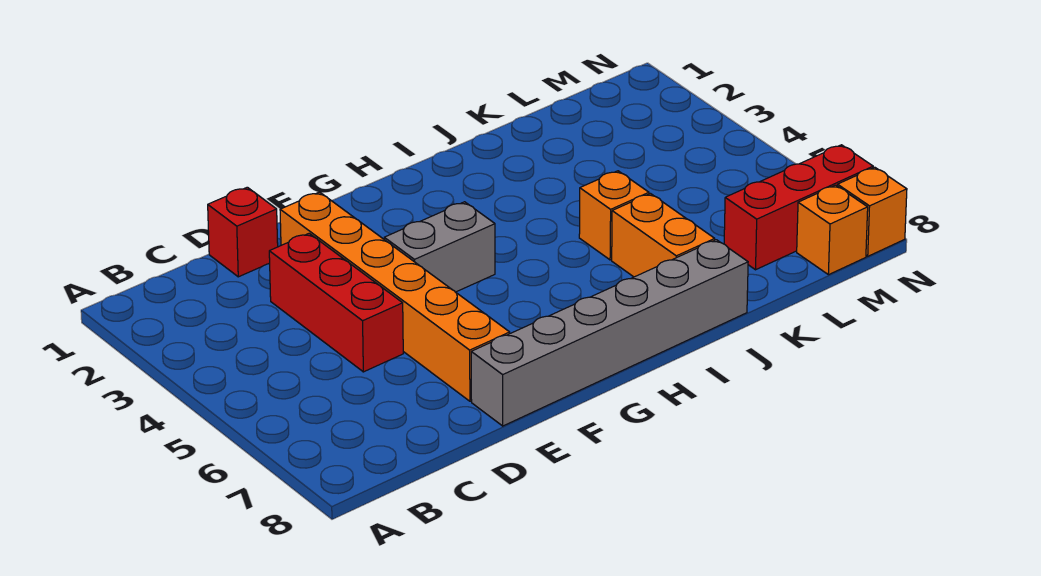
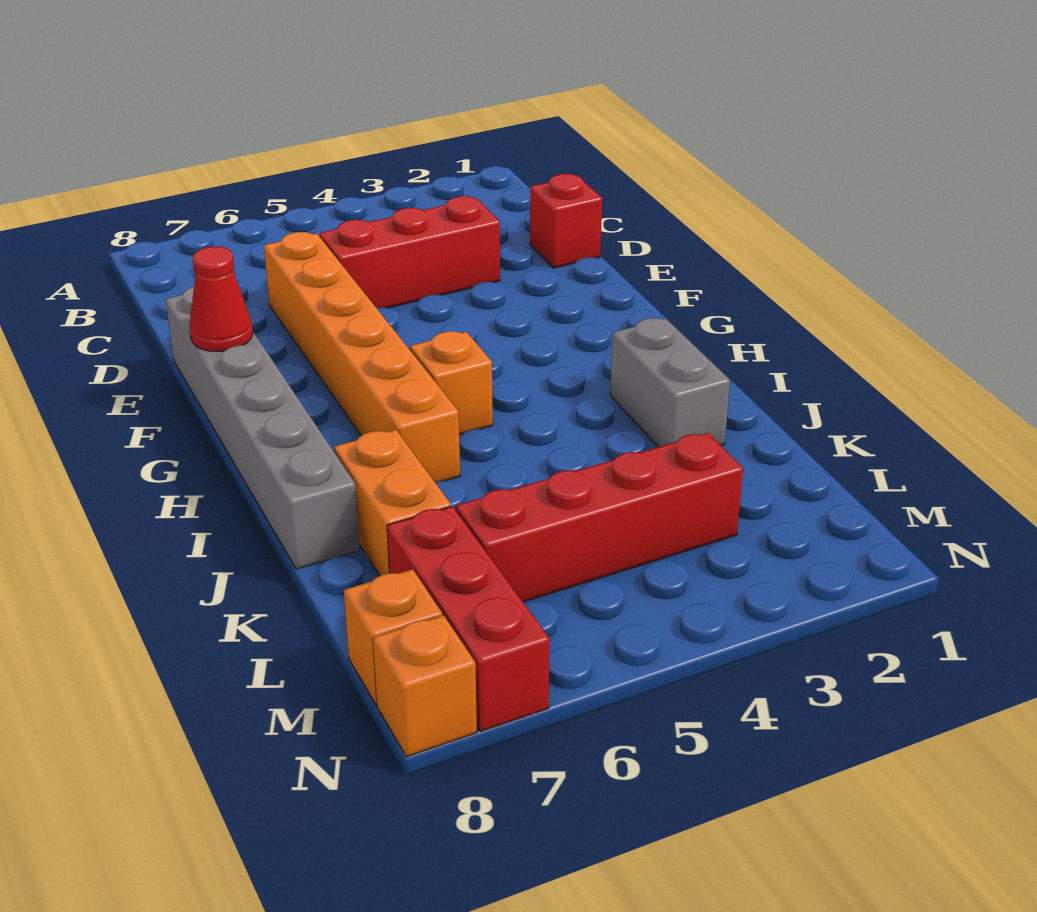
orange brick E2:E7 level 1 -> orange brick D6:I6 level 1
grey brick F4:G4 level 1 -> grey brick I2:J2 level 1
none -> red cone F8 level 2
orange brick J5 level 1 -> orange brick H5 level 1
orange brick J6:J7 level 1 -> orange brick J7:K7 level 1
none -> red brick L3:L6 level 1

